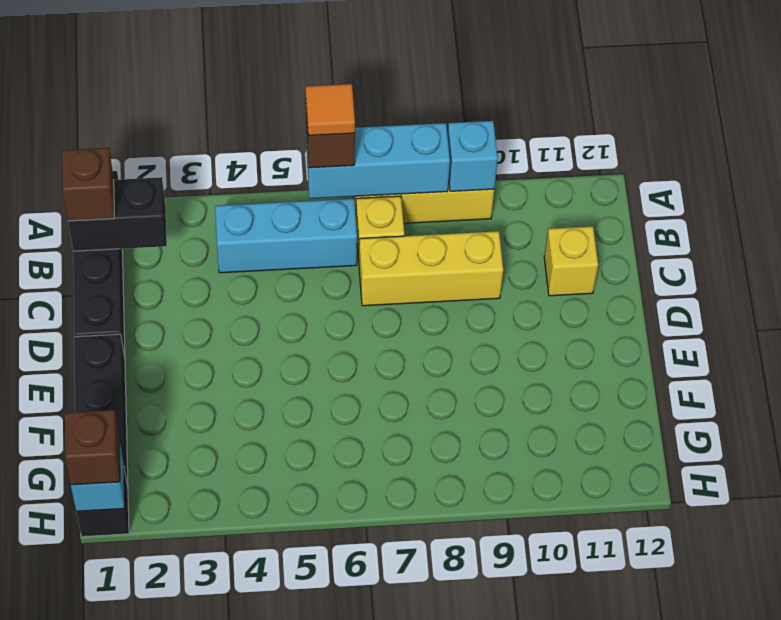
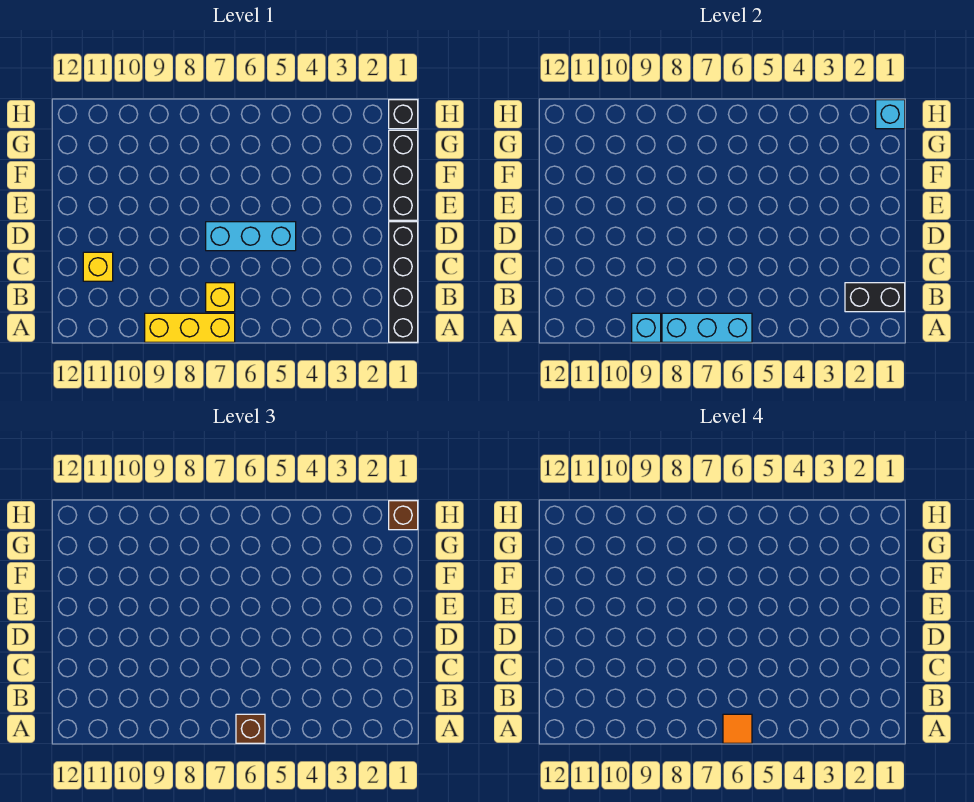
brown brick B1 level 3 -> none
cyan brick B4:B6 level 1 -> cyan brick D5:D7 level 1
yellow brick C7:C9 level 1 -> none

